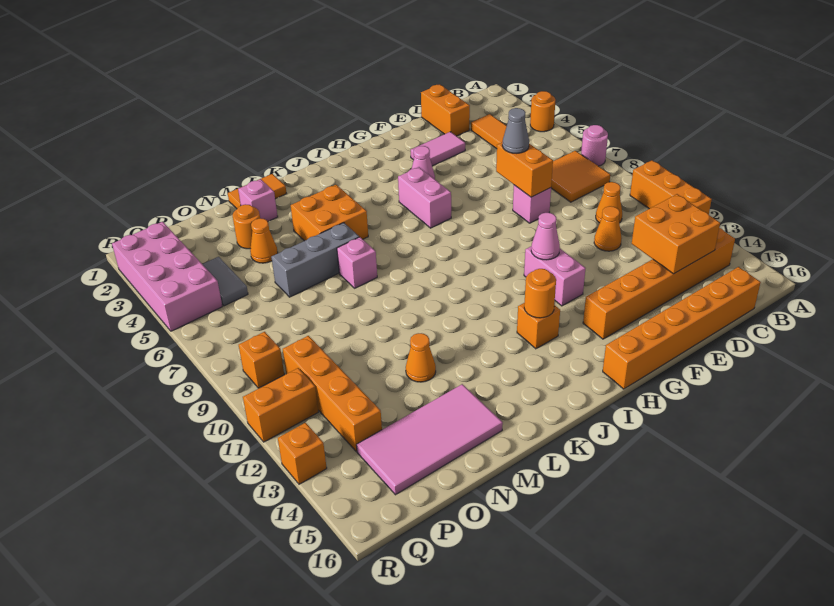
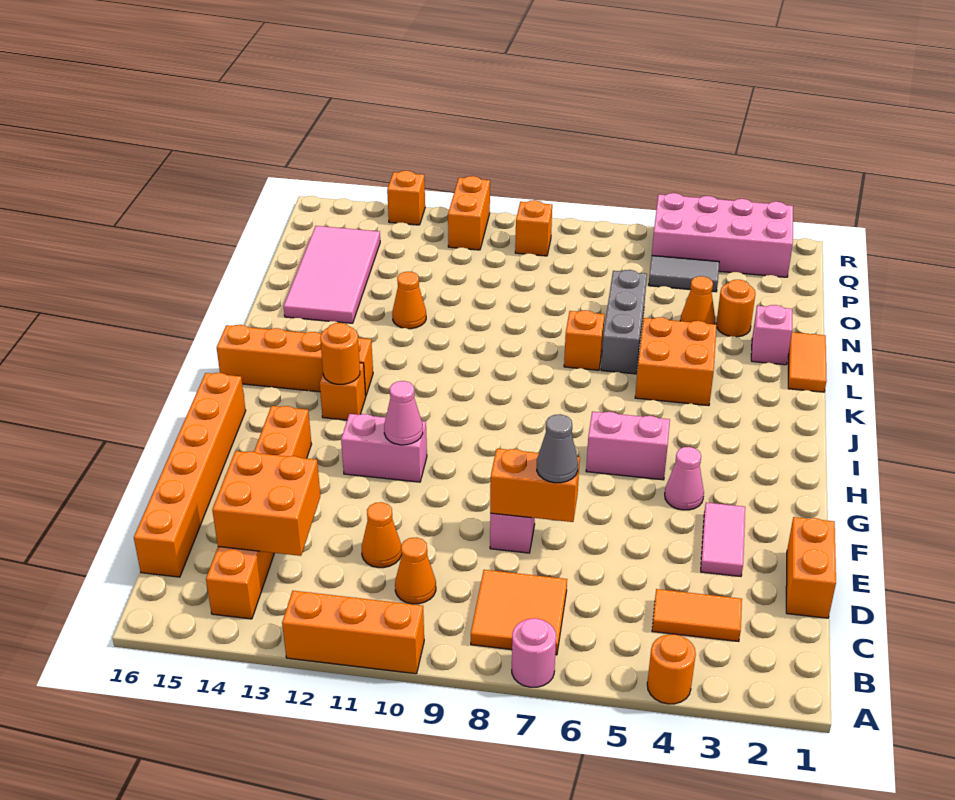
orange brick D1:D2 level 1 -> orange brick D1:E1 level 1
pink brick L7 level 1 -> orange brick L7 level 1
orange brick P10:P13 level 1 -> orange brick J13:J16 level 1

